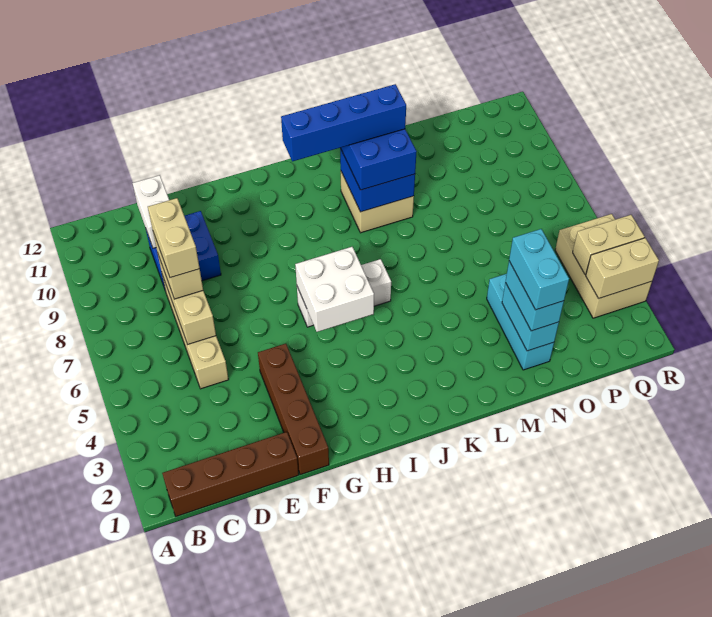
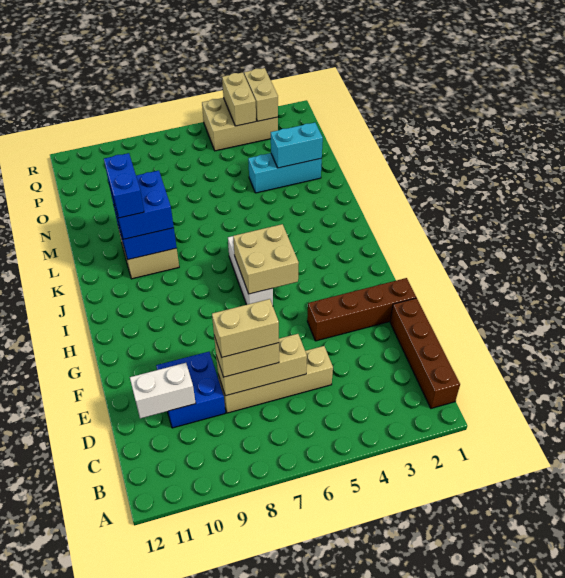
white brick H5:I6 level 2 -> tan brick H5:I6 level 2
blue brick I10:L10 level 4 -> blue brick K10:L10 level 4
cyan brick N2:N3 level 3 -> none
cyan brick N2:N3 level 4 -> none

